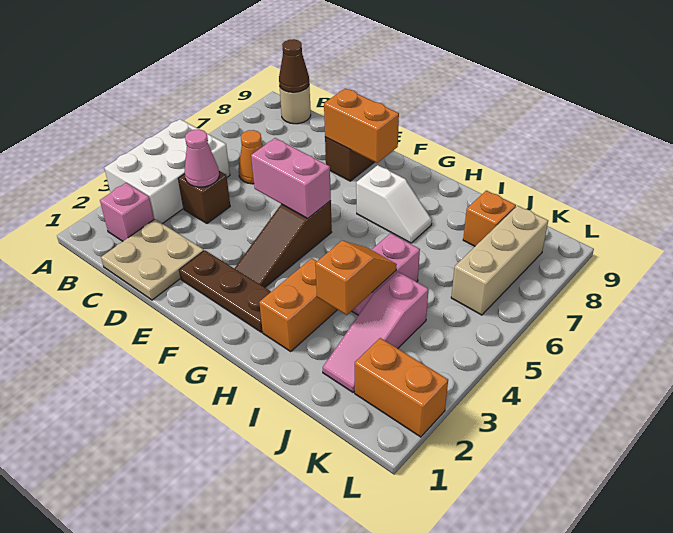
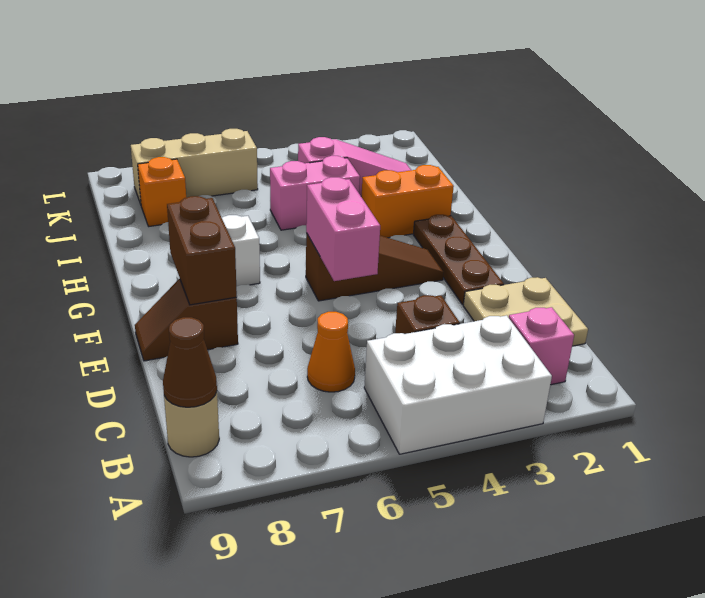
pink cone C4 level 2 -> none
orange brick E8:F8 level 2 -> brown brick E8:F8 level 2
orange slope I3:I4 level 2 top 3 -> none
orange brick K2:L2 level 1 -> none

